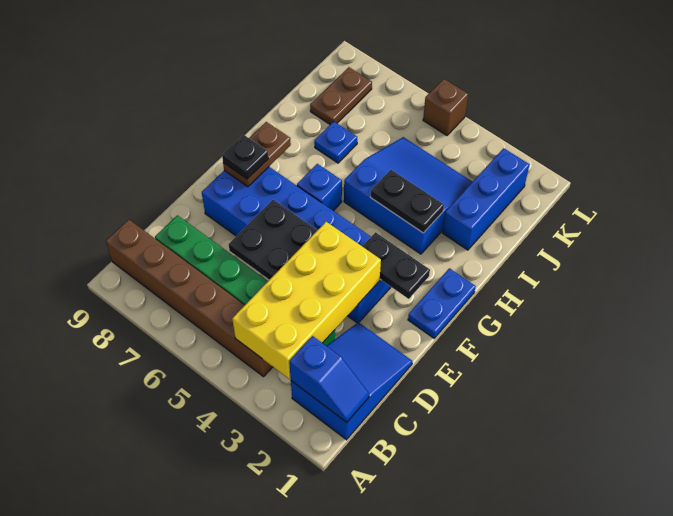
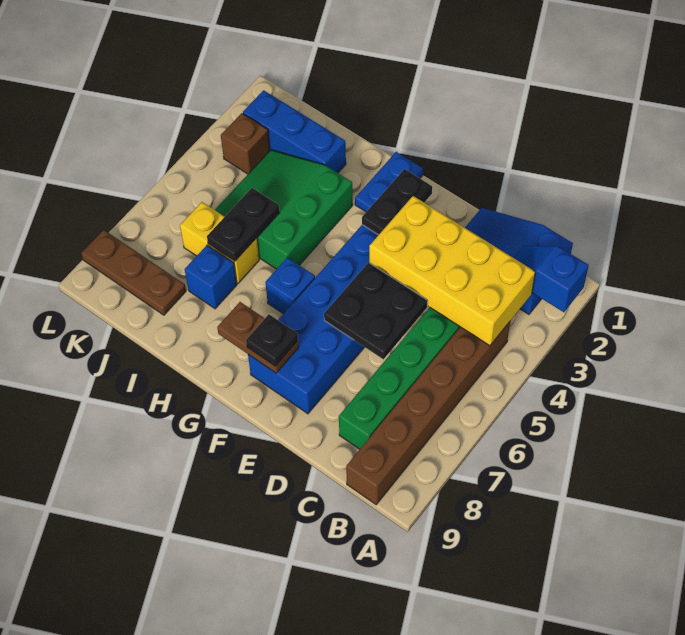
blue slope B1:B2 level 2 top 2 -> blue slope A2:B2 level 2 top A
blue plate F1:G1 level 1 -> blue plate G1:G2 level 1
blue slope H3:J5 level 1 top H -> green slope H3:J5 level 1 top H
black plate H3:H4 level 2 -> black plate I5:I6 level 2
none -> yellow brick I6:J6 level 1
blue plate I7 level 1 -> blue brick I7 level 1
brown plate J8:K8 level 1 -> brown plate J8:L8 level 1
brown brick L5 level 1 -> brown brick K3 level 1

